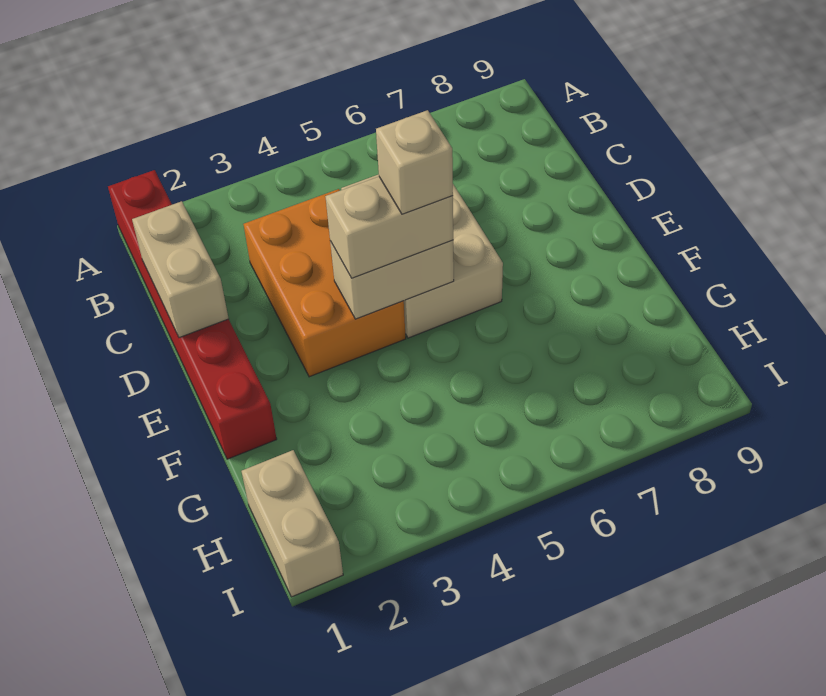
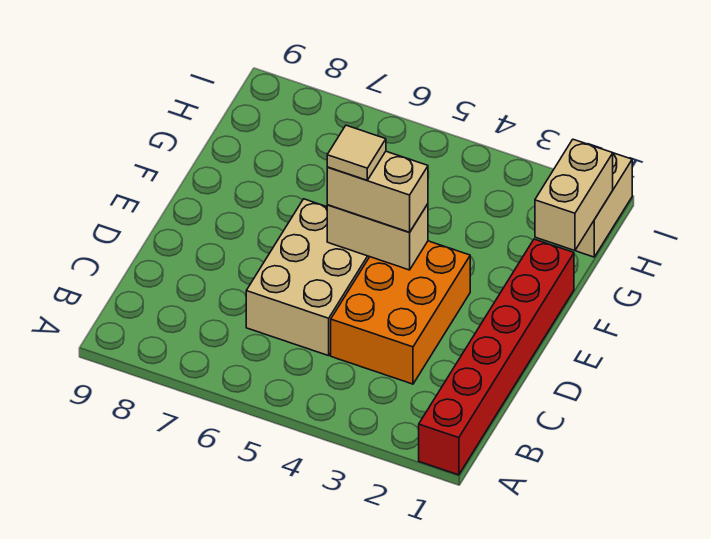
tan brick C1:D1 level 2 -> tan brick G1:H1 level 2
tan brick E5 level 4 -> tan tile E5 level 4

